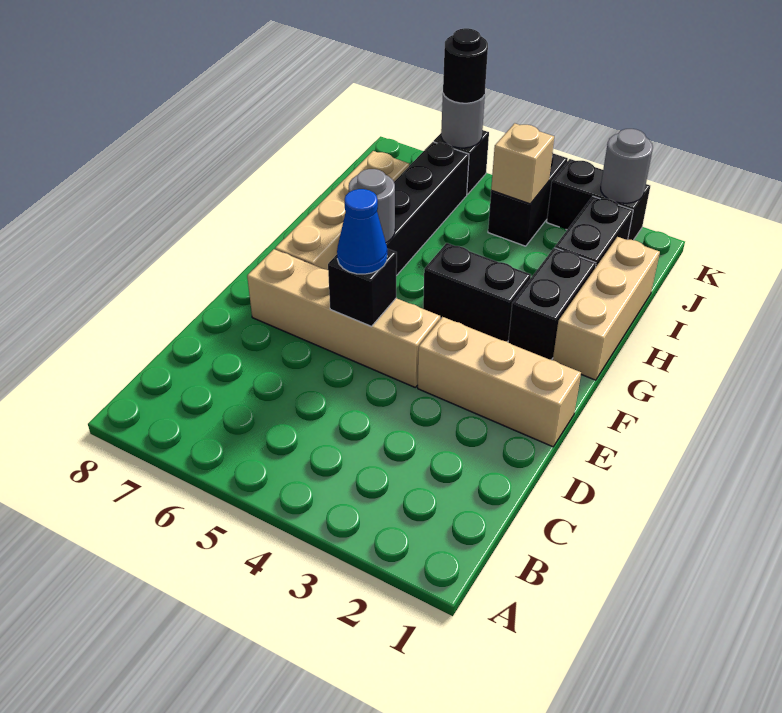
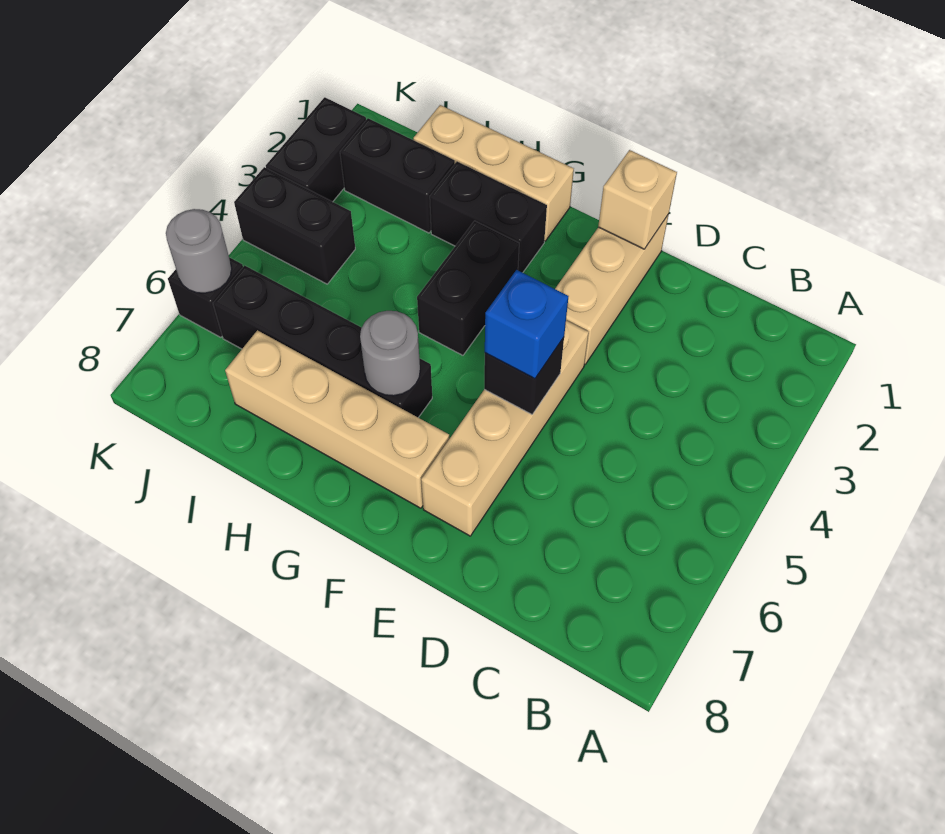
blue cone E5 level 3 -> blue brick E5 level 3
tan brick J4 level 2 -> tan brick E1 level 2
grey round brick K2 level 2 -> none
black round brick K6 level 3 -> none

